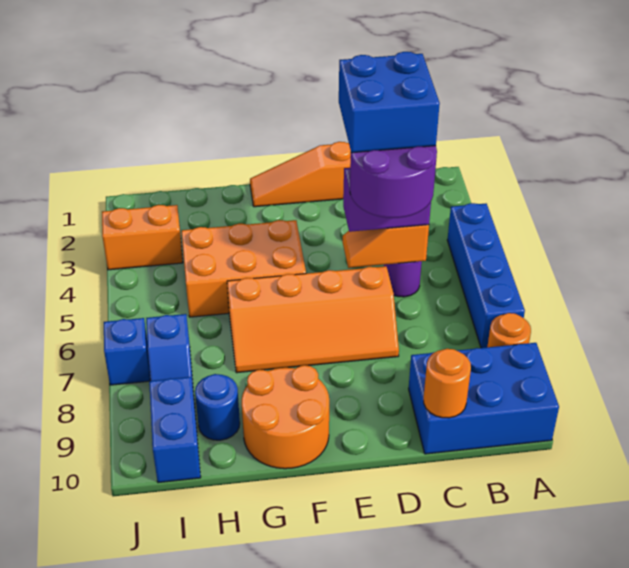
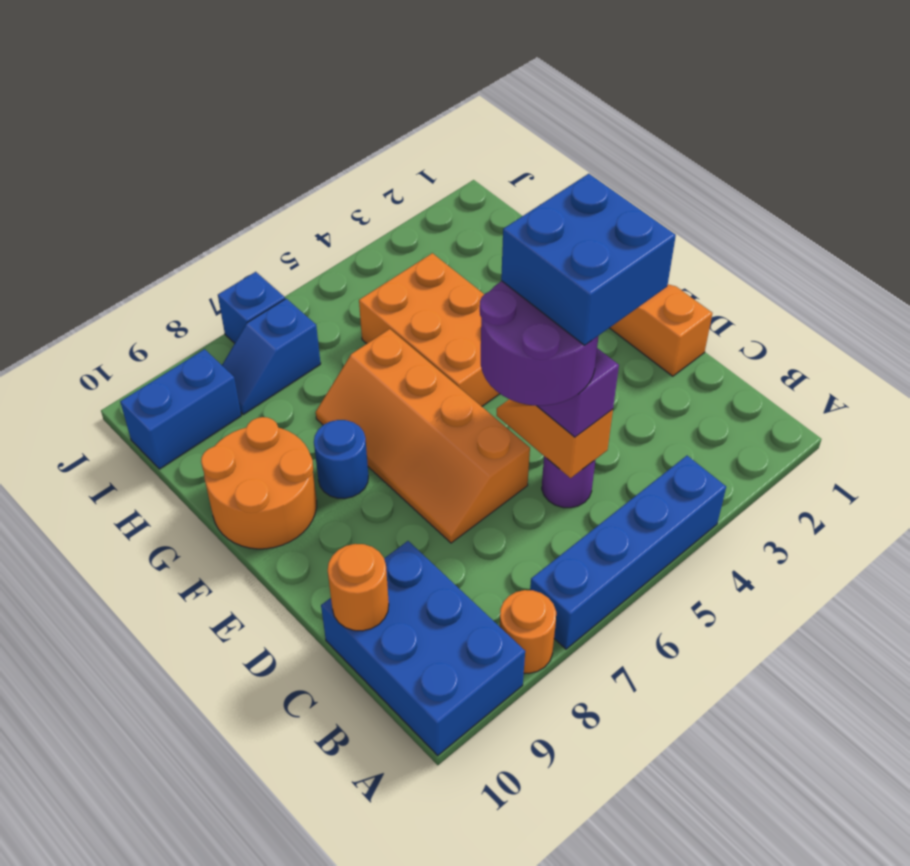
blue round brick H9 level 1 -> blue round brick F8 level 1
orange brick I3:J3 level 1 -> none

